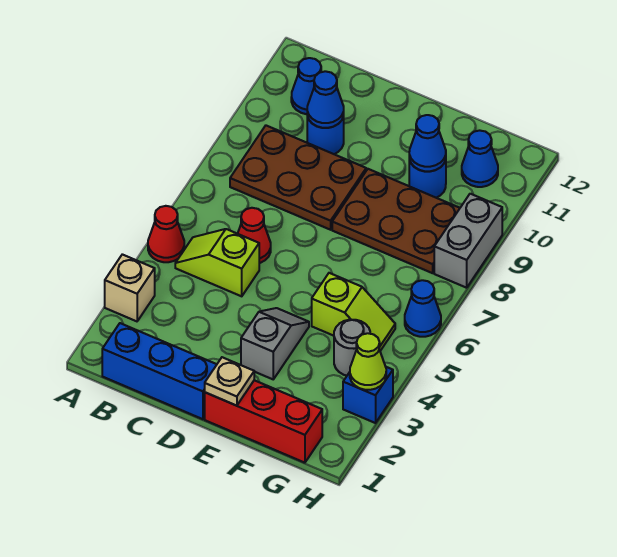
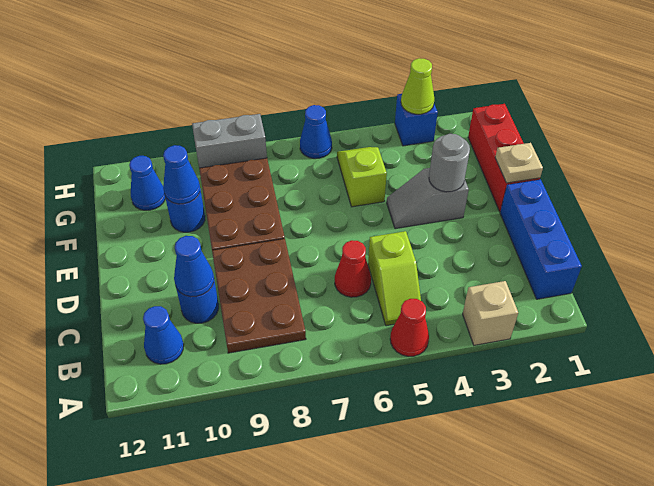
grey round brick G4 level 1 -> grey round brick E3 level 2

